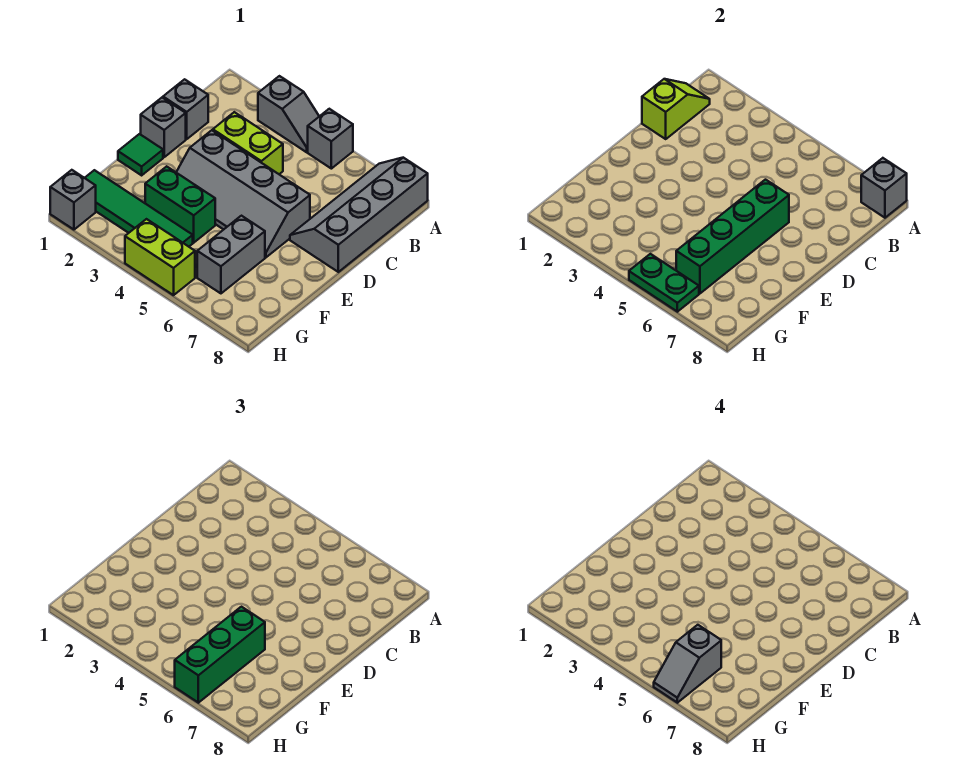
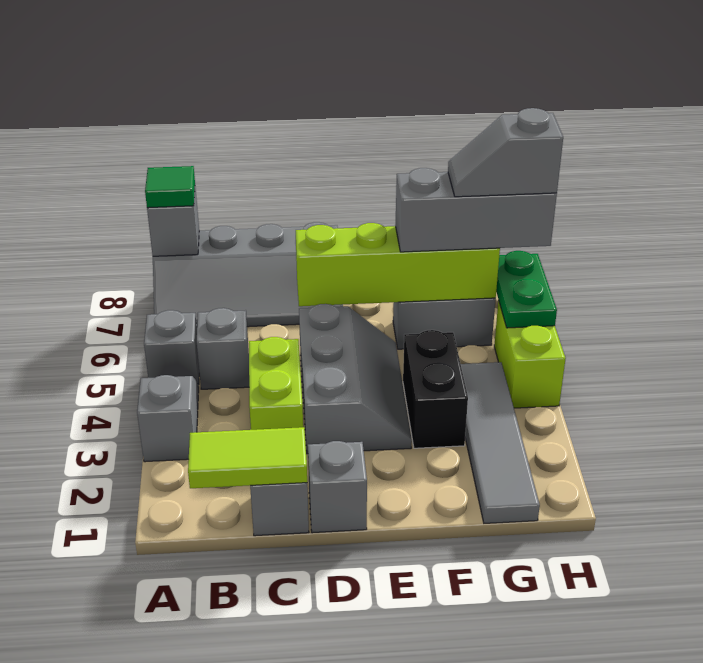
lime slope B1:C1 level 2 top C -> lime tile B1:C1 level 2
grey slope D3:E6 level 1 top D -> grey slope D3:E5 level 1 top D
green brick D6:G6 level 2 -> lime brick D6:G6 level 2
green tile E1 level 1 -> green tile A8 level 3
green brick F3:F4 level 1 -> black brick F3:F4 level 1
green brick F6:H6 level 3 -> grey brick F6:H6 level 3
green tile G1:G4 level 1 -> grey tile G1:G4 level 1
grey slope G6:H6 level 4 top G -> grey slope G6:H6 level 4 top H
grey brick H1 level 1 -> grey brick B5 level 1

